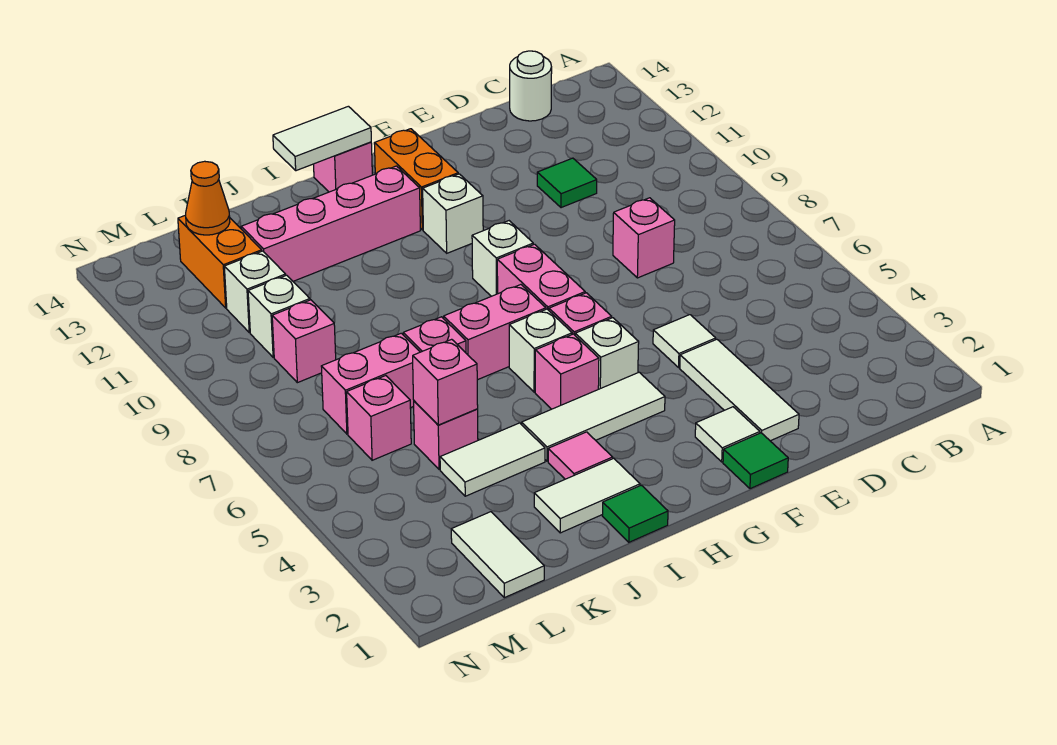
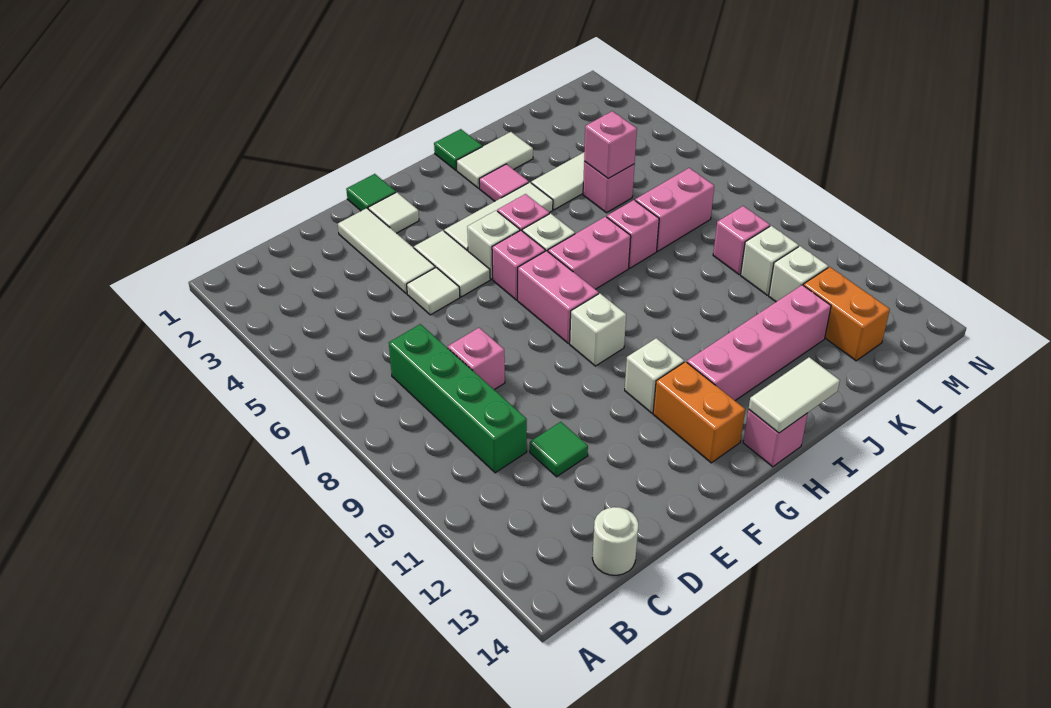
none -> green brick C7:C10 level 1
white tile L1:L2 level 1 -> white tile F4:F5 level 1
pink brick L6 level 1 -> none
orange cone L13 level 2 -> none

